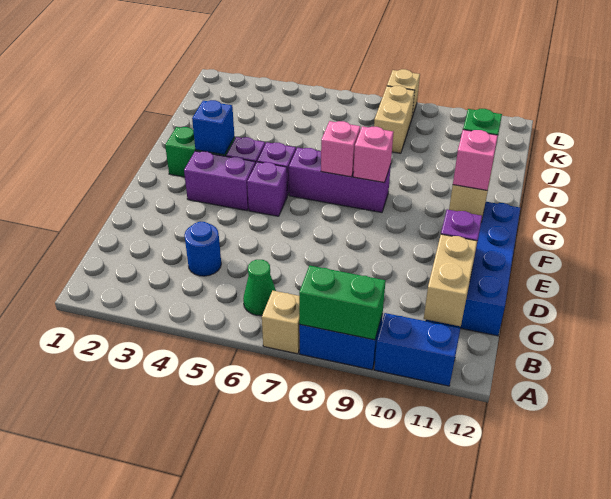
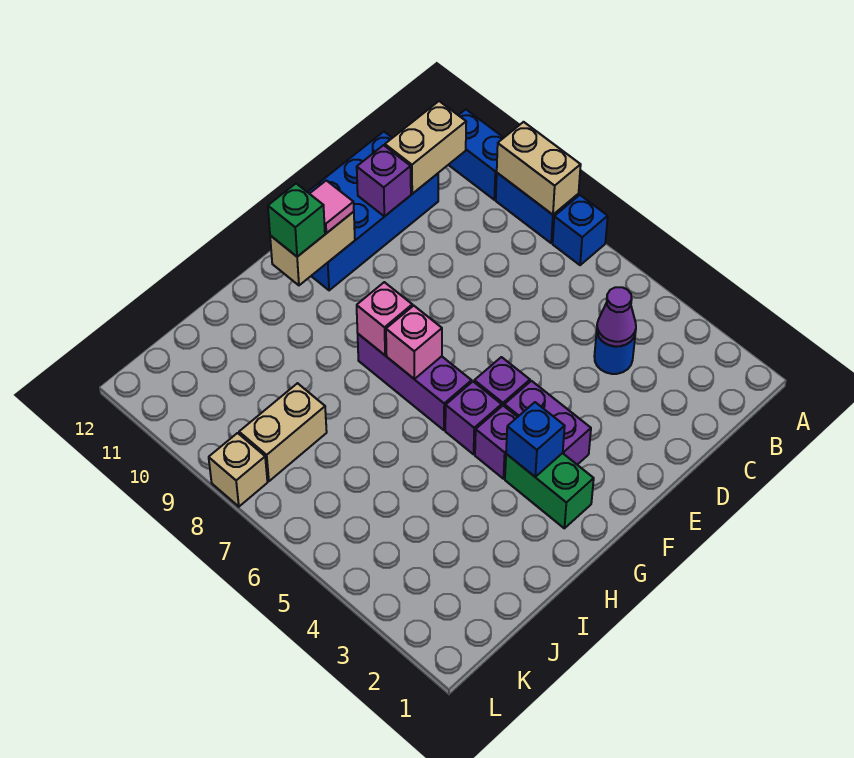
tan brick A7 level 1 -> blue brick A7 level 1
green brick A8:A9 level 2 -> tan brick A8:A9 level 2
green cone B6 level 1 -> none
none -> purple cone C4 level 2
pink brick F11 level 3 -> pink tile F11 level 3

